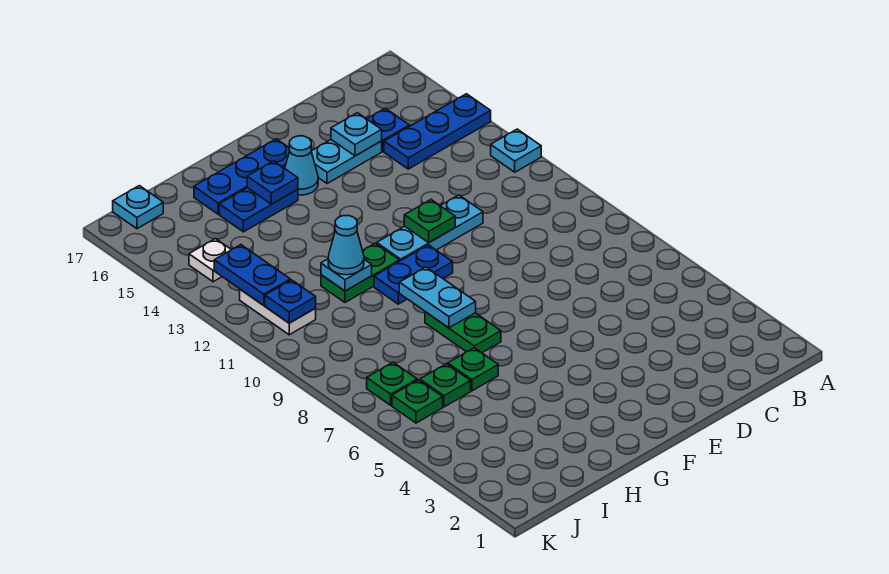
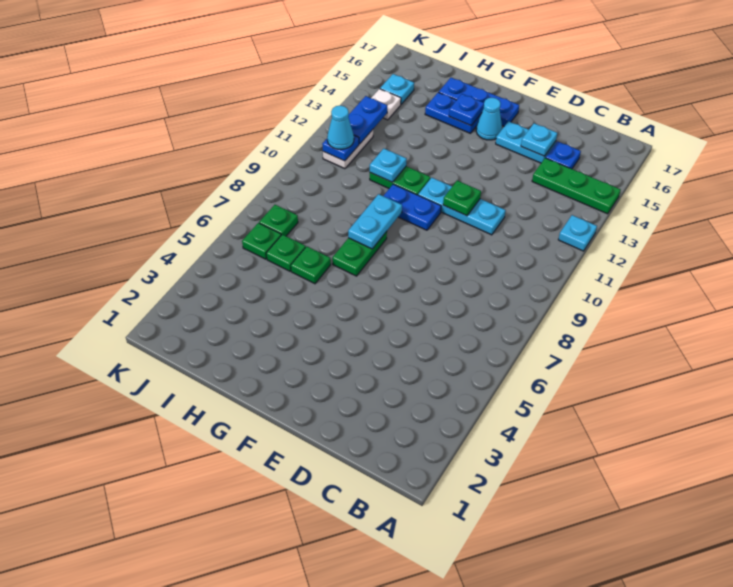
blue plate A14:C14 level 1 -> green plate A14:C14 level 1
cyan cone H11 level 3 -> cyan cone J11 level 3
cyan plate J17 level 1 -> cyan plate J15 level 1

